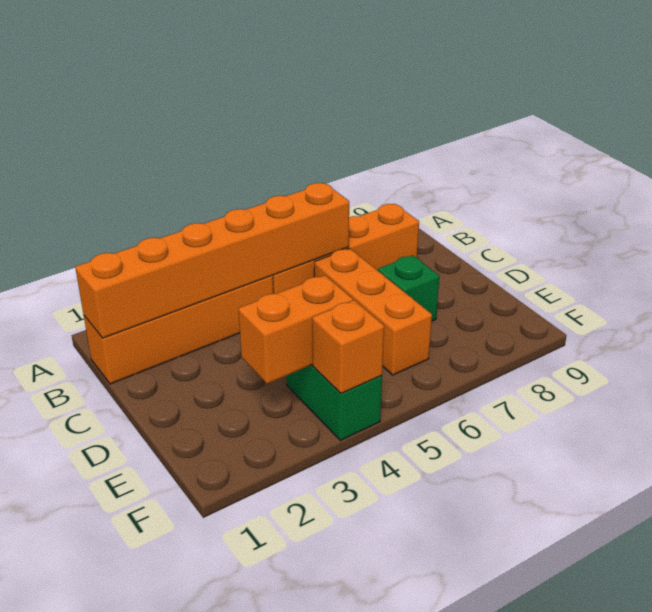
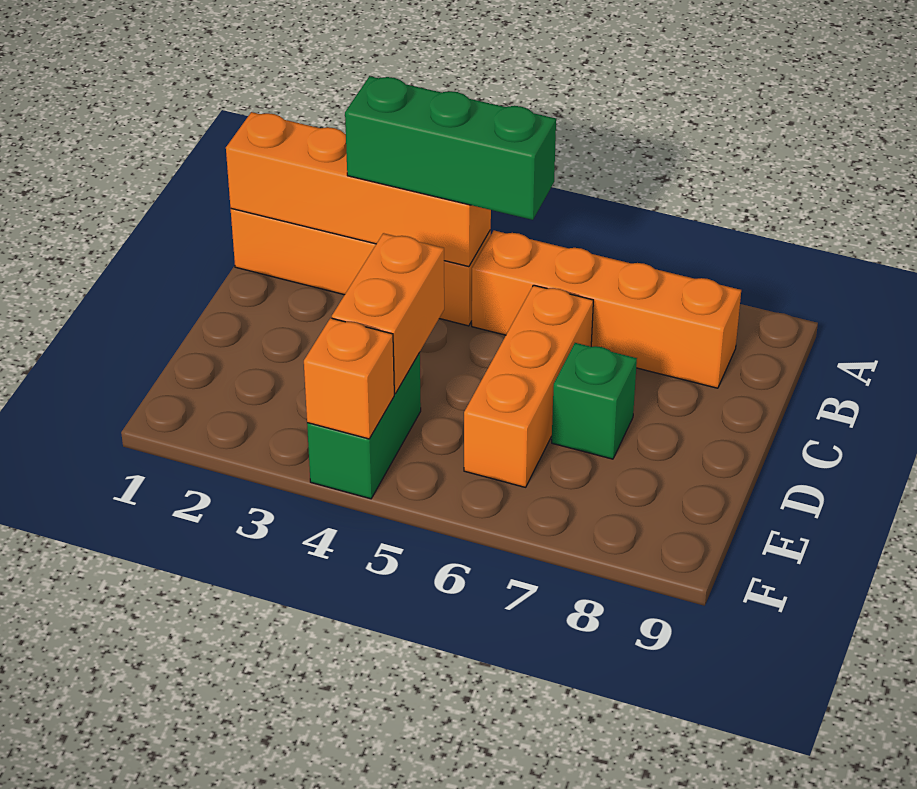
orange brick B1:B6 level 2 -> orange brick B1:B4 level 2
none -> green brick B3:B5 level 3
orange brick E3:E4 level 2 -> orange brick D4:E4 level 2

